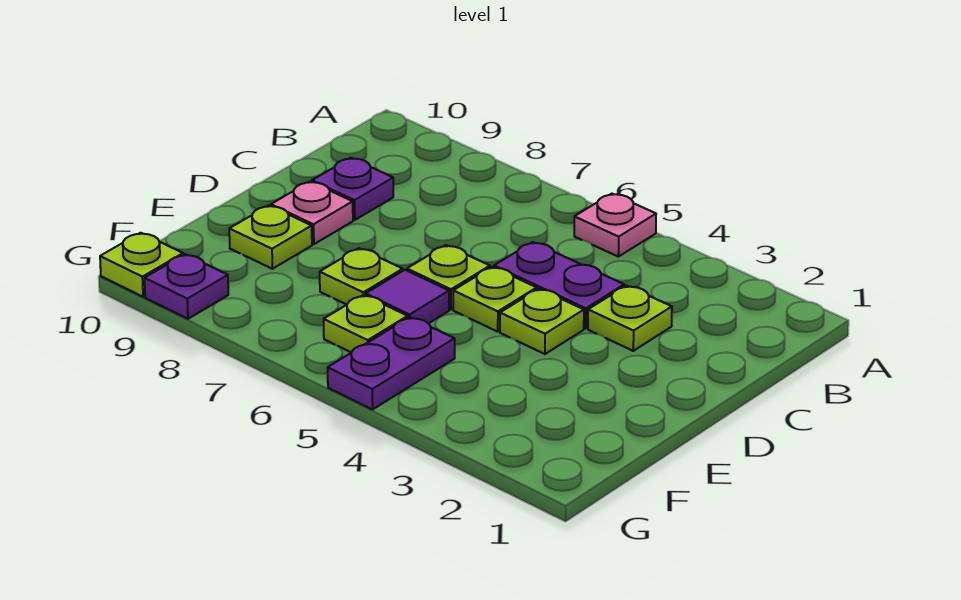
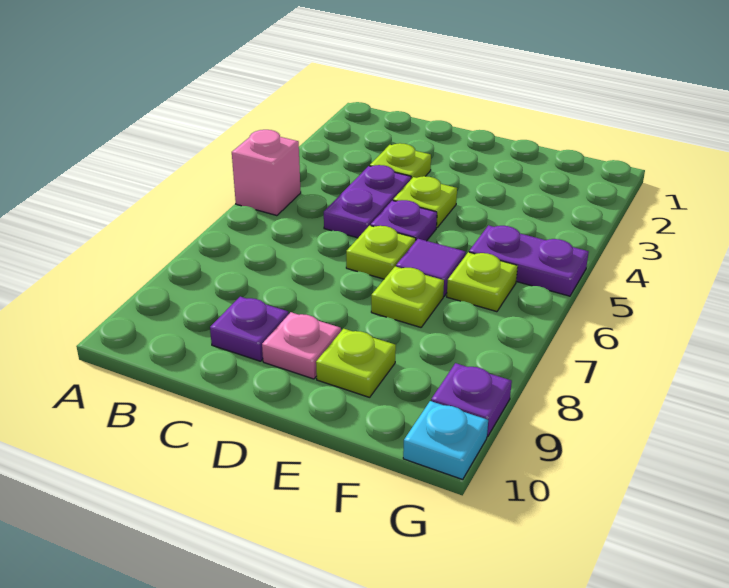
pink plate A5 level 1 -> pink brick A5 level 1
lime plate D5 level 1 -> purple plate D5 level 1
lime plate G10 level 1 -> cyan plate G10 level 1

